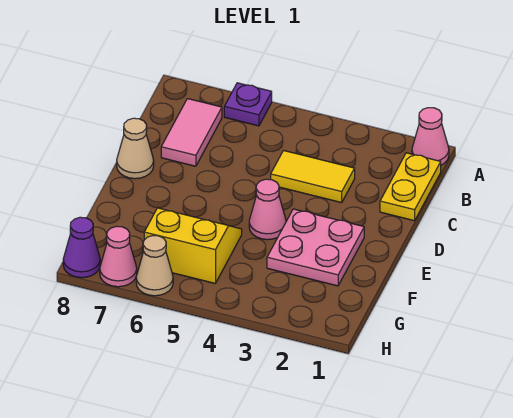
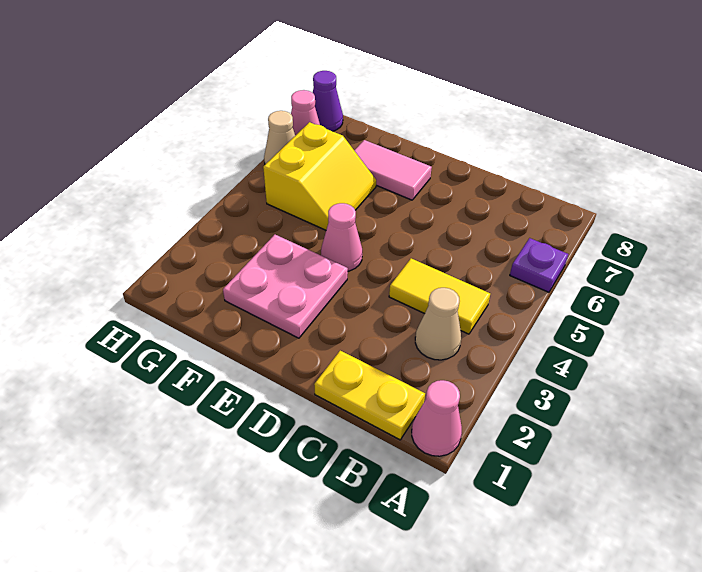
pink tile B7:C7 level 1 -> pink tile E7:F7 level 1
yellow tile C3:C4 level 1 -> yellow tile B4:C4 level 1
tan cone D8 level 1 -> tan cone B3 level 1

